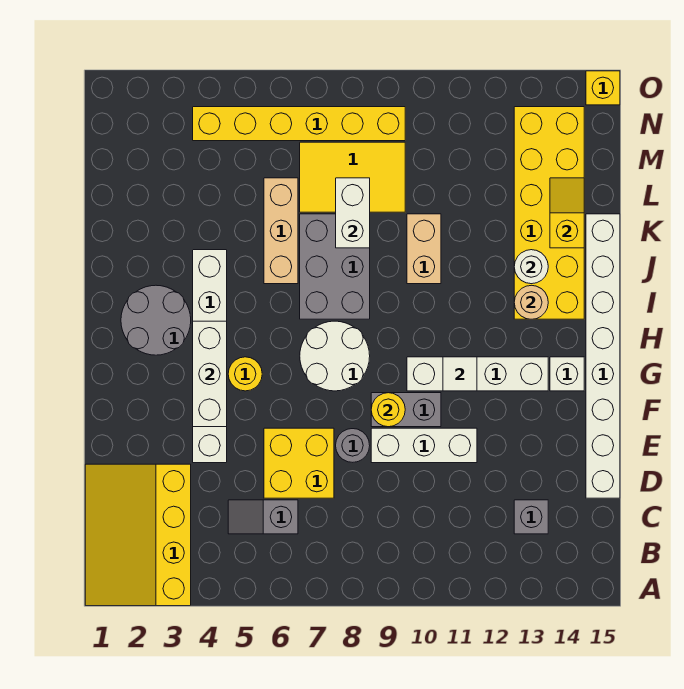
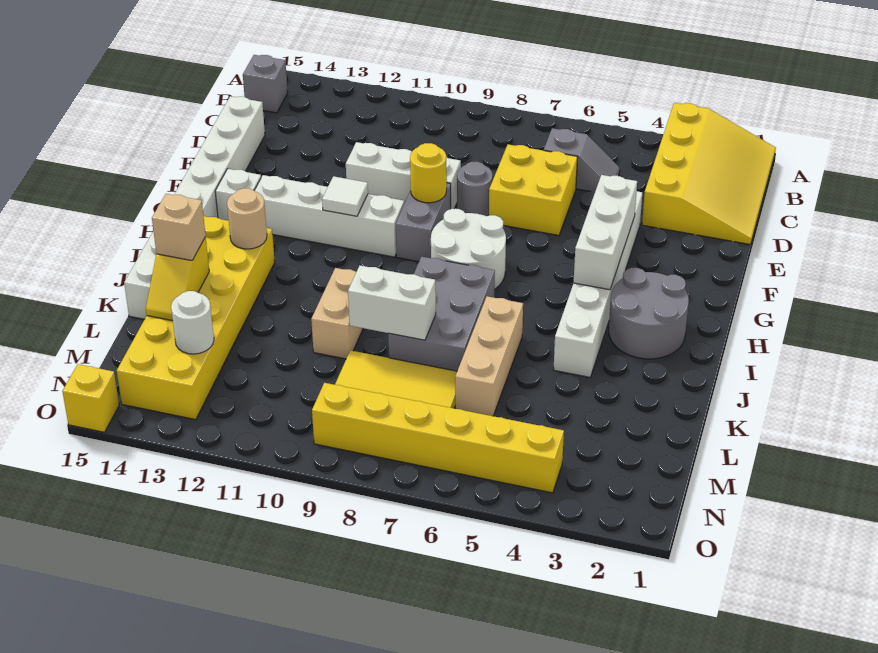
grey brick C13 level 1 -> grey brick B15 level 1
grey brick F9:F10 level 1 -> grey brick F9:G9 level 1
yellow round brick G5 level 1 -> none
white round brick J13 level 2 -> white round brick M13 level 2
white brick K8:L8 level 2 -> white brick K8:K9 level 2
none -> tan brick K14 level 3

